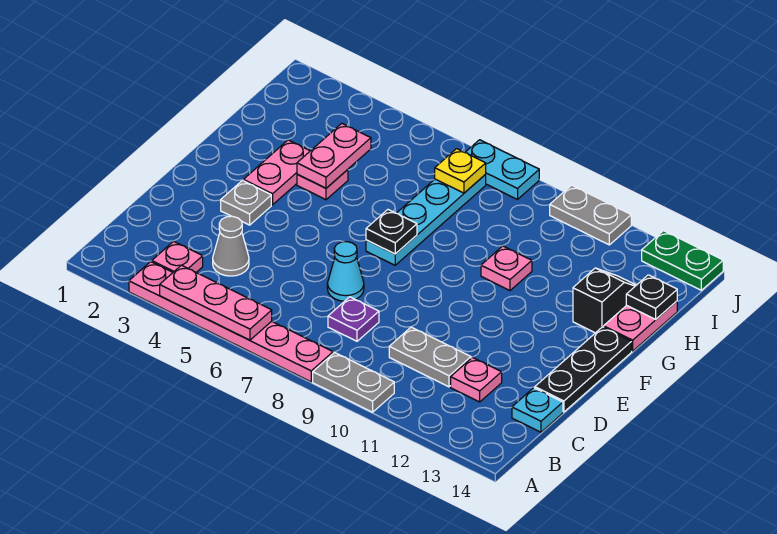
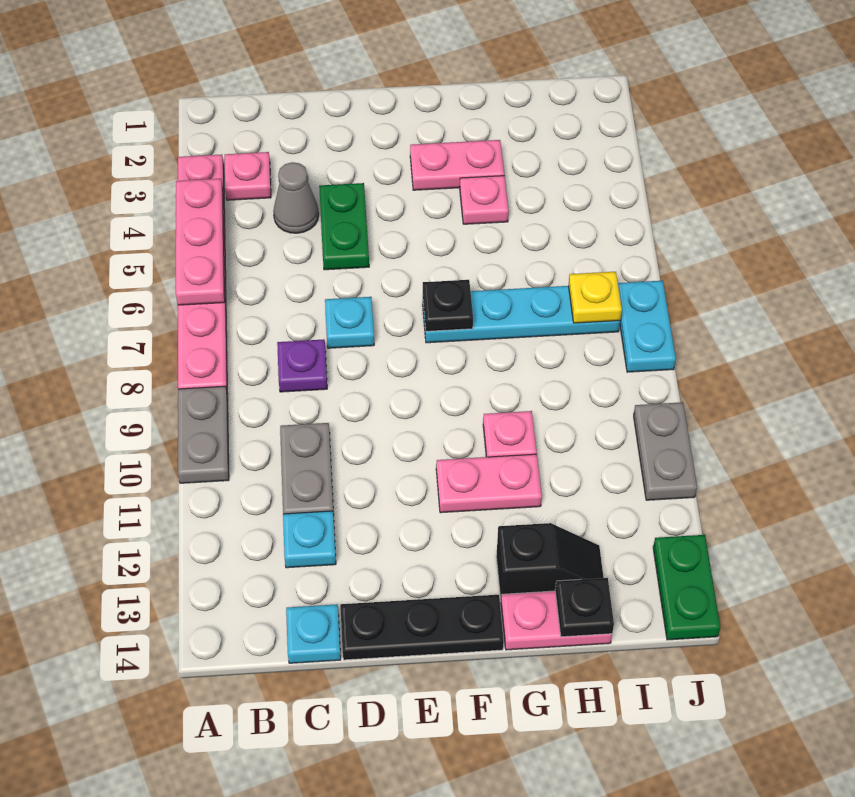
pink plate C12 level 1 -> cyan plate C12 level 1
none -> green plate D4:D5 level 1
cyan cone D7 level 1 -> cyan plate D7 level 1
grey plate E3 level 1 -> none
pink plate G4:H4 level 2 -> pink plate F11:G11 level 1

